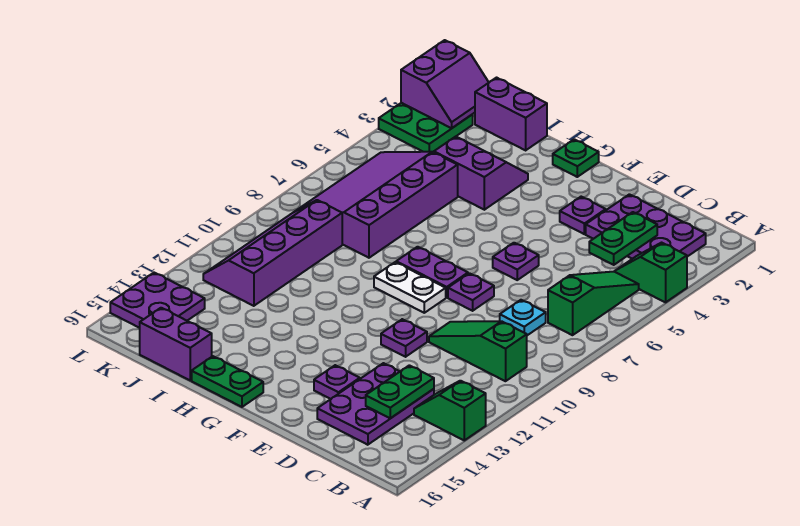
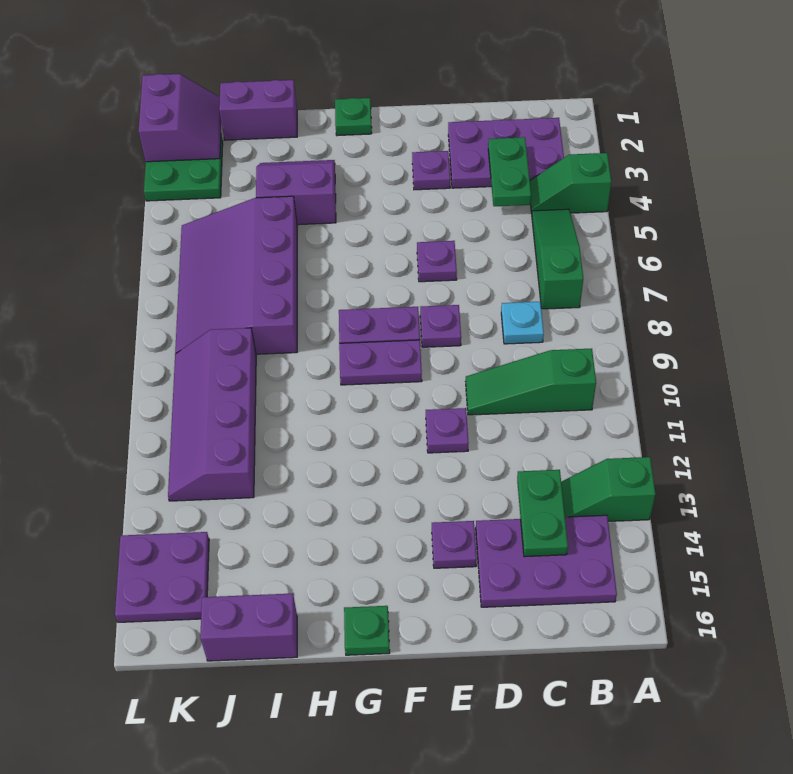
purple plate C13:D15 level 1 -> purple plate B14:D15 level 1
white plate F9:G9 level 1 -> purple plate F9:G9 level 1
green plate G16:H16 level 1 -> green plate G16 level 1

